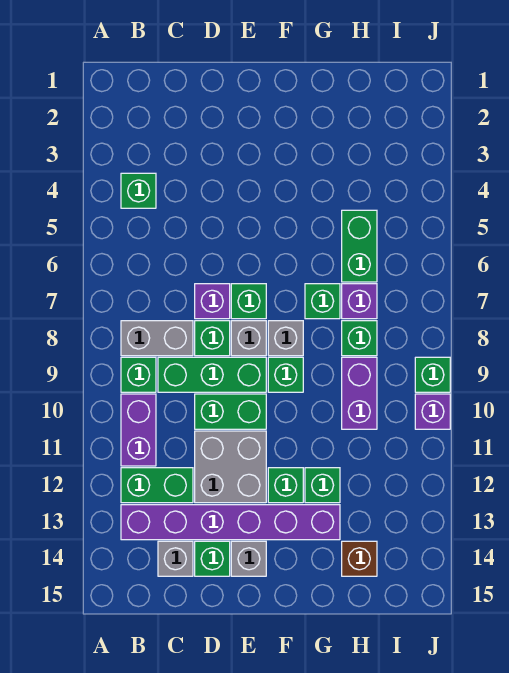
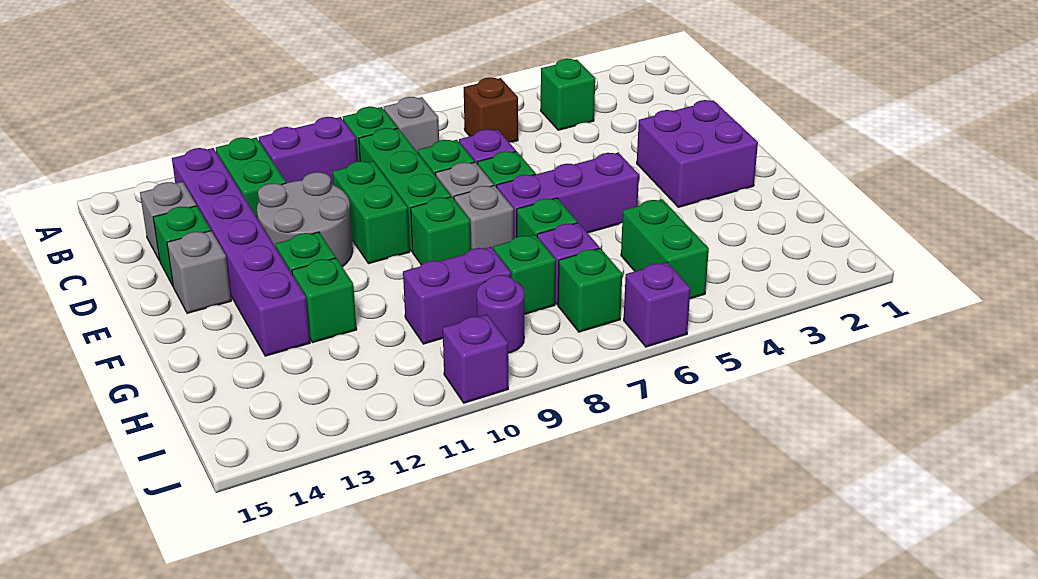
grey brick B8:C8 level 1 -> grey brick B8 level 1
grey brick D11:E12 level 1 -> grey round brick D11:E12 level 1
none -> purple brick E2:F3 level 1
none -> purple brick F5:F7 level 1
green brick H5:H6 level 1 -> green brick H5:I5 level 1
brown brick H14 level 1 -> brown brick B6 level 1
none -> purple round brick I9 level 1
none -> purple brick J6 level 1
green brick J9 level 1 -> green brick I7 level 1

